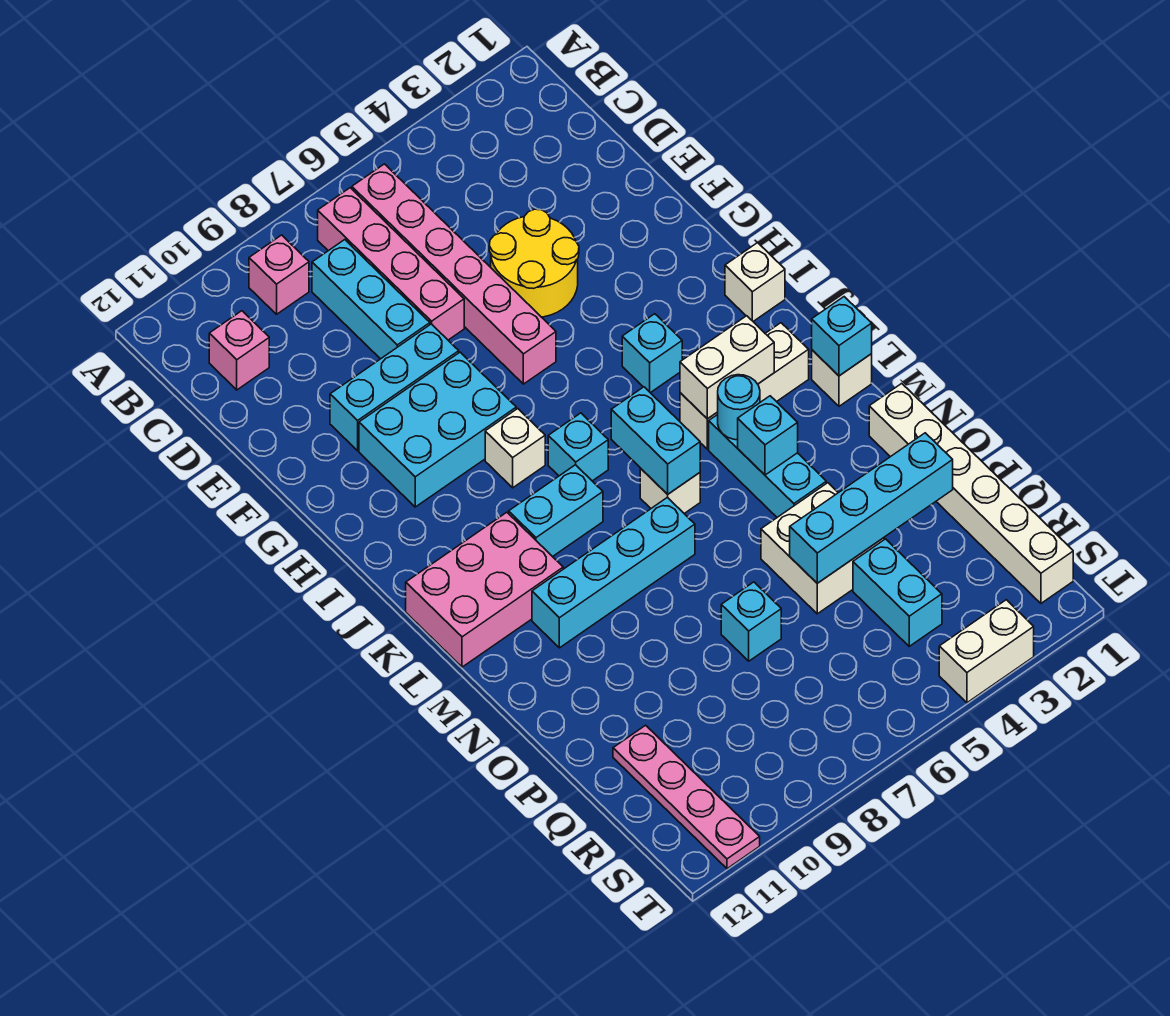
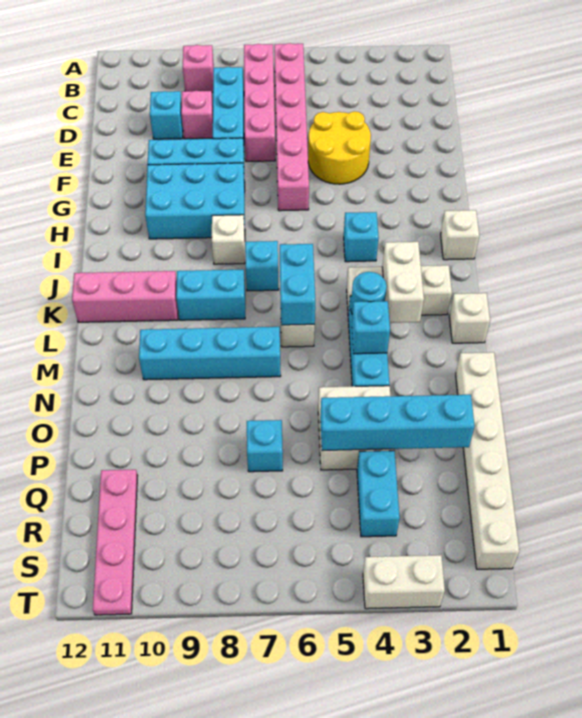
pink brick C11 level 1 -> pink brick D9 level 1
white brick K3:K4 level 2 -> white brick K3:L3 level 2
pink brick K10:L12 level 1 -> pink brick K10:K12 level 1
cyan brick L1 level 2 -> cyan brick D10 level 1

